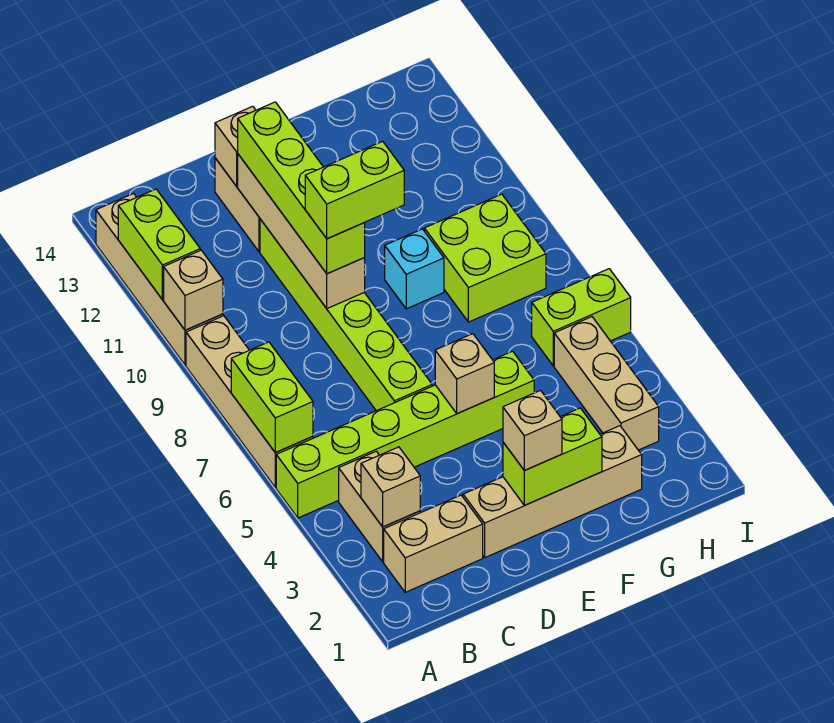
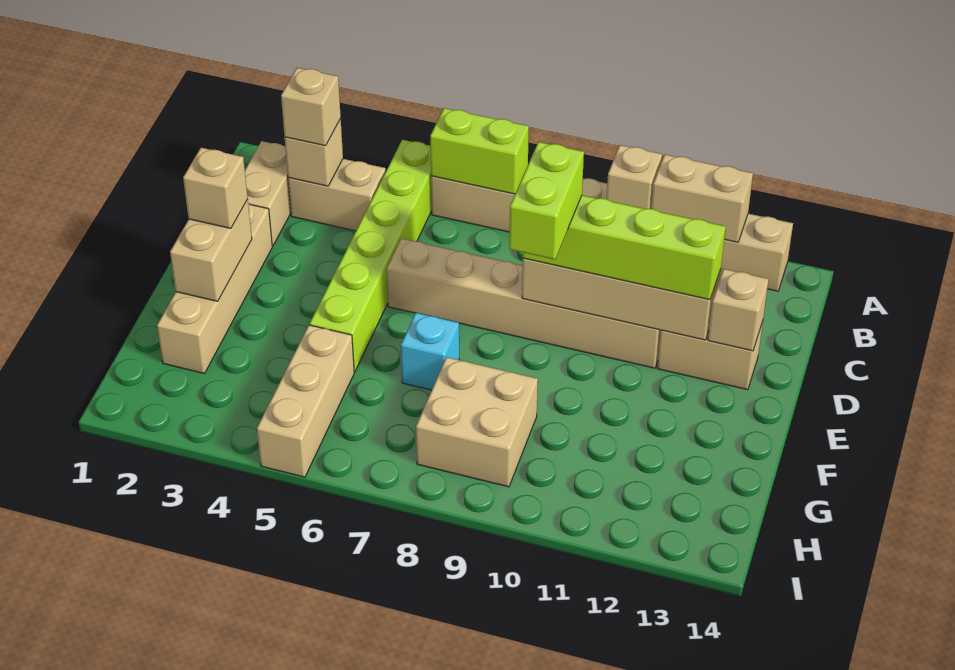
lime brick A11:A12 level 2 -> tan brick A11:A12 level 2
lime brick D6:D11 level 1 -> tan brick D6:D11 level 1
lime brick E2:F2 level 2 -> tan brick E2:F2 level 2
tan brick E5 level 2 -> tan brick B3 level 3
cyan brick F9 level 1 -> cyan brick F7 level 1
lime brick G8:H9 level 1 -> tan brick G8:H9 level 1
tan brick H3:H5 level 1 -> tan brick G5:I5 level 1
lime brick H6:I6 level 1 -> none

